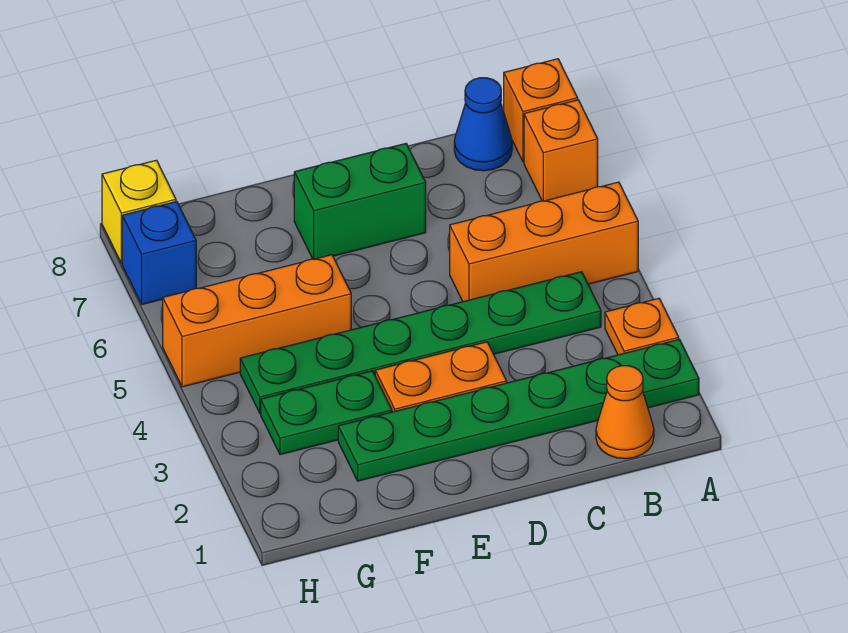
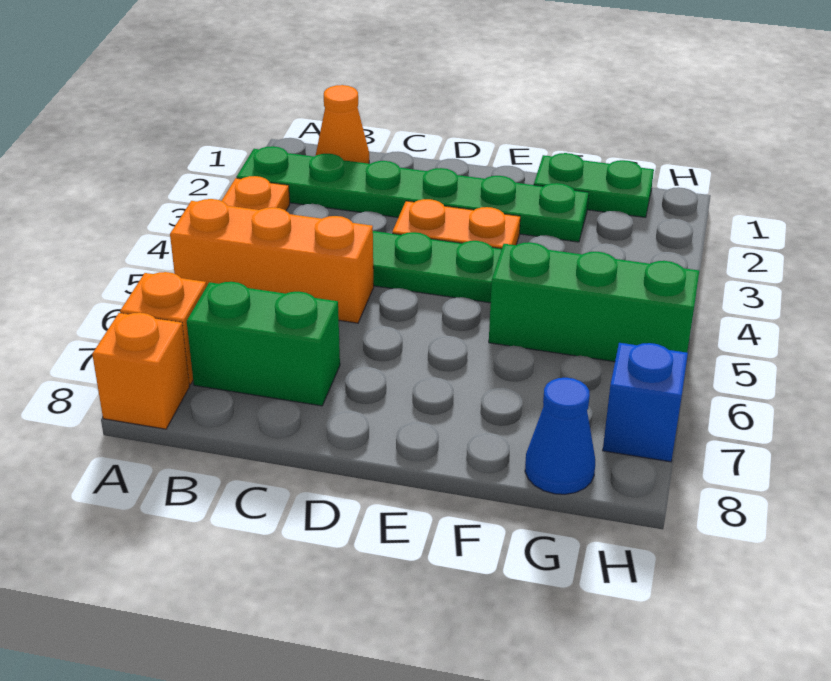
blue cone B8 level 1 -> blue cone G8 level 1
green brick D7:E7 level 1 -> green brick B7:C7 level 1
green plate F3:G3 level 1 -> green plate F1:G1 level 1
orange brick F5:H5 level 1 -> green brick F5:H5 level 1
yellow brick H8 level 1 -> none

